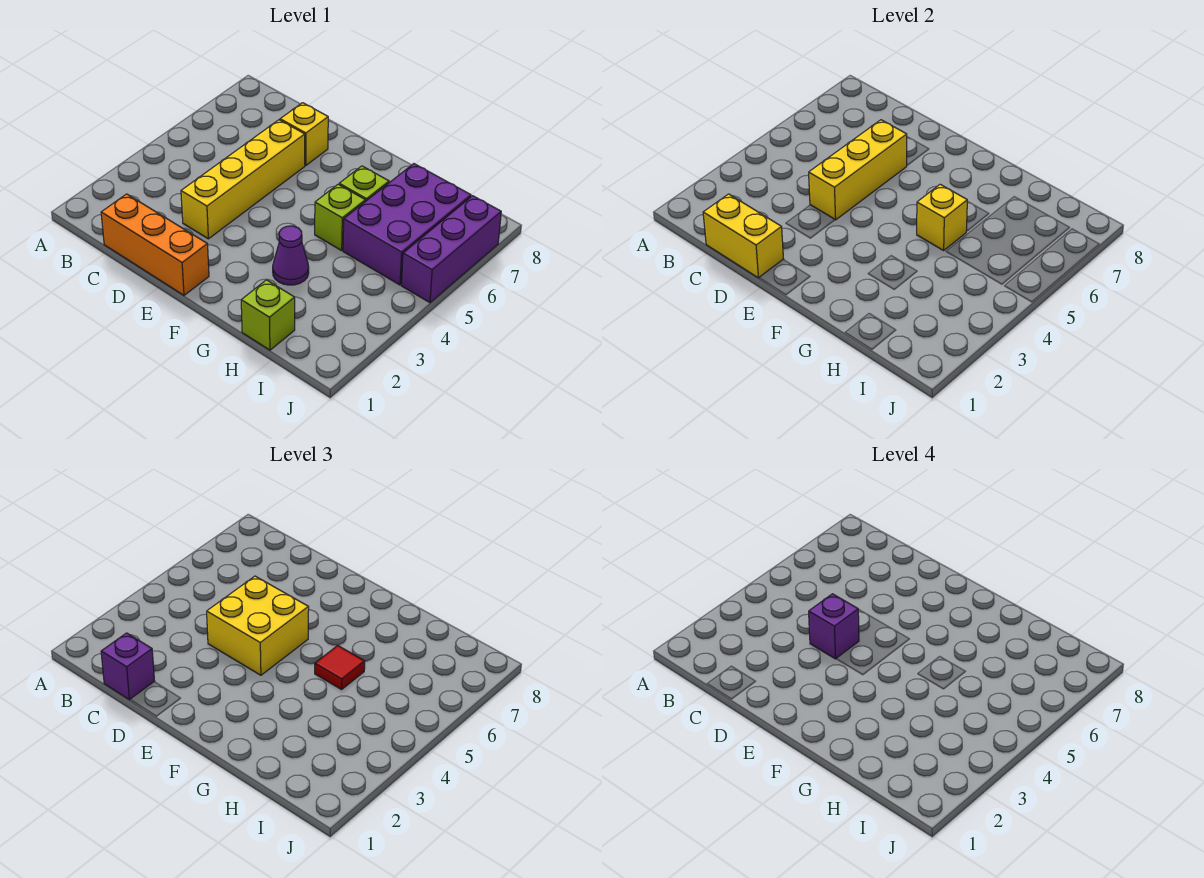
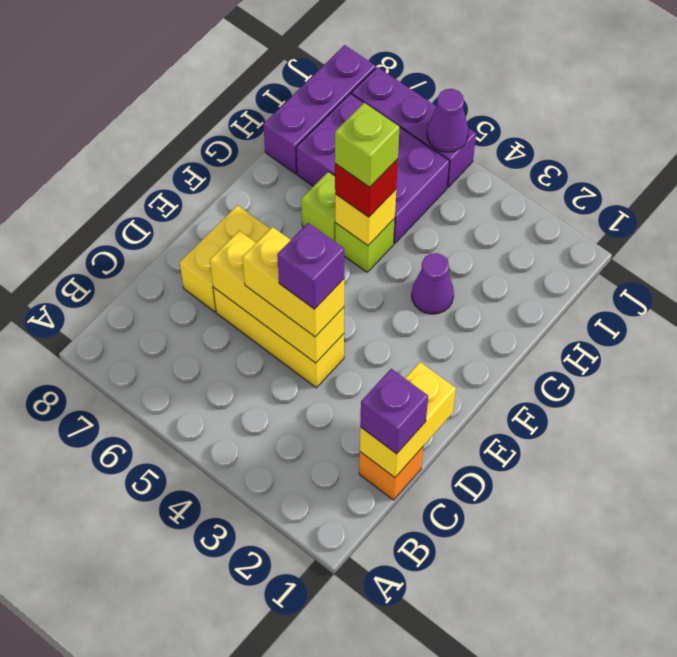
orange brick C1:E1 level 1 -> orange brick C1 level 1
yellow brick D3:D6 level 1 -> yellow brick D4:D6 level 1
yellow brick D4:E5 level 3 -> yellow brick D4:D5 level 3
yellow brick D7 level 1 -> yellow brick D7:E7 level 1
red tile G5 level 3 -> red brick G5 level 3
lime brick H1 level 1 -> lime brick G5 level 4
none -> purple brick H8:J8 level 1
none -> purple cone J5 level 2

